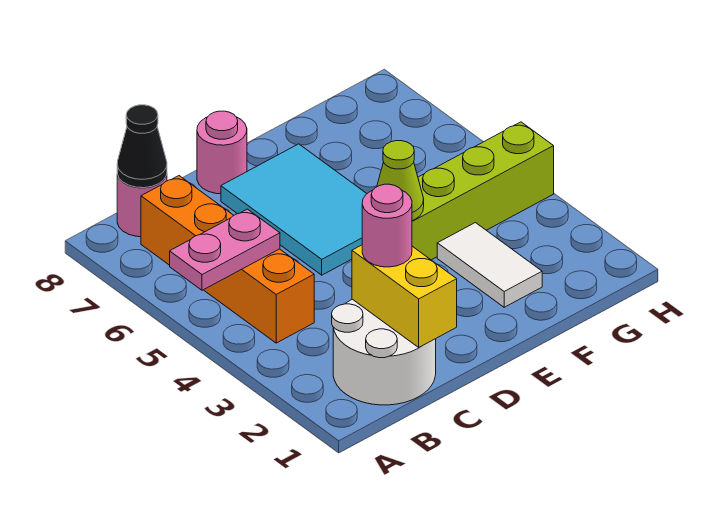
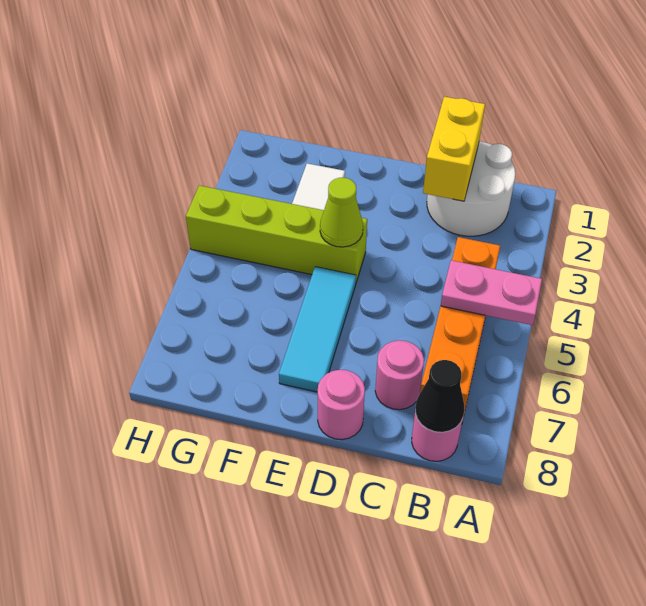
pink round brick C2 level 3 -> pink round brick C7 level 1
cyan tile D5:E7 level 1 -> cyan tile E5:E7 level 1

